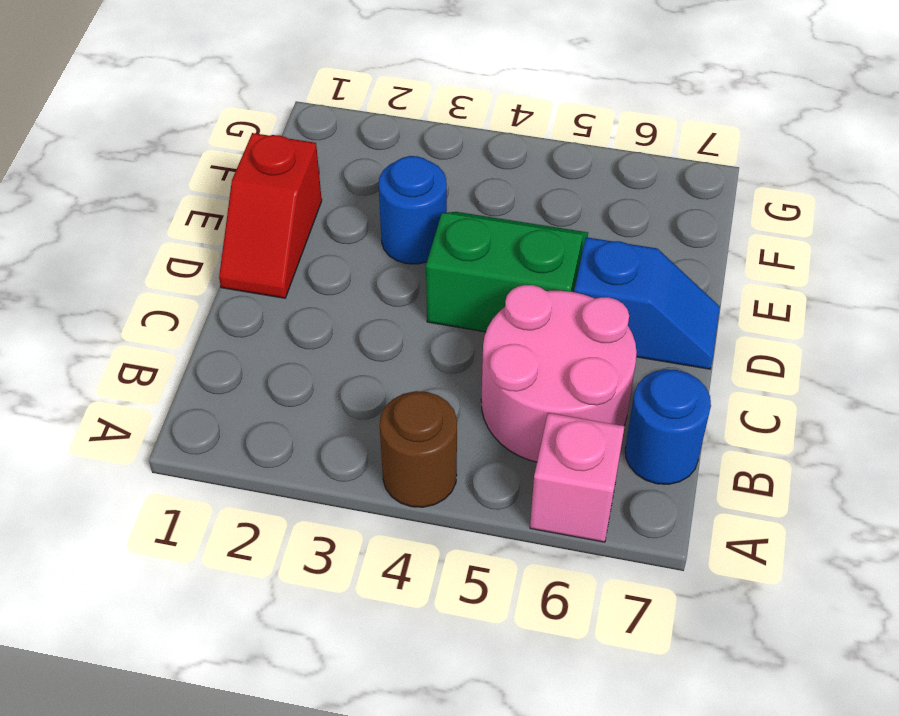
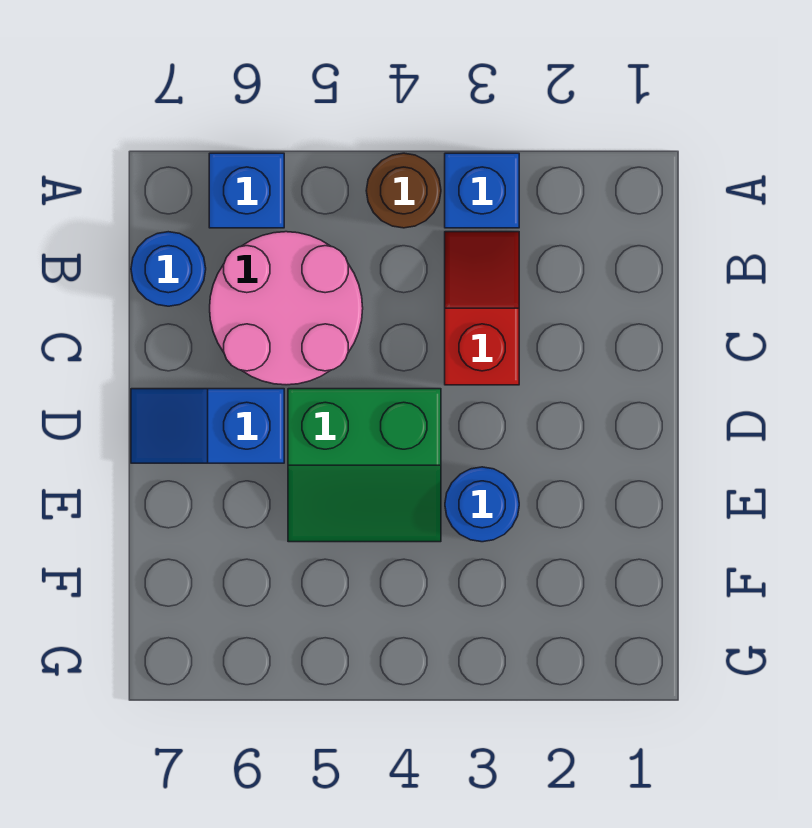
none -> blue brick A3 level 1
pink brick A6 level 1 -> blue brick A6 level 1
red slope D1:E1 level 1 top E -> red slope B3:C3 level 1 top C

